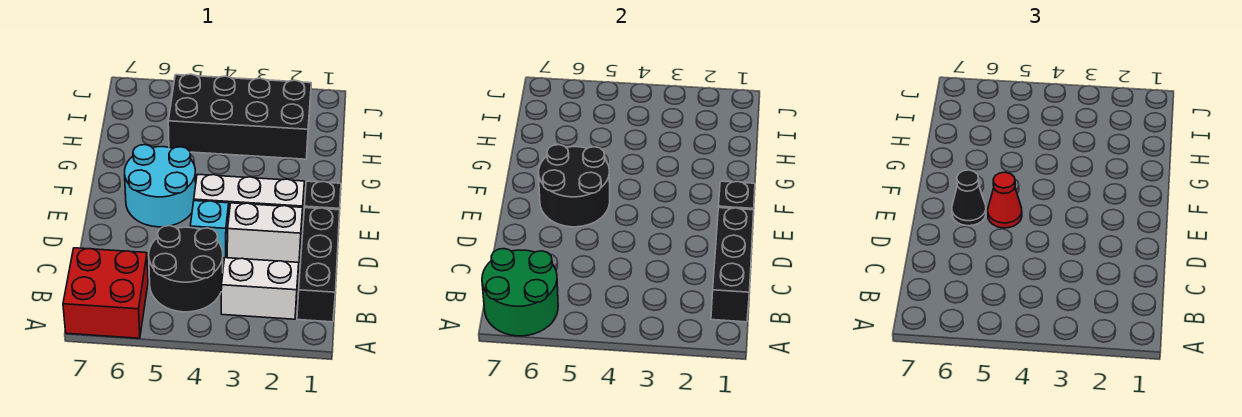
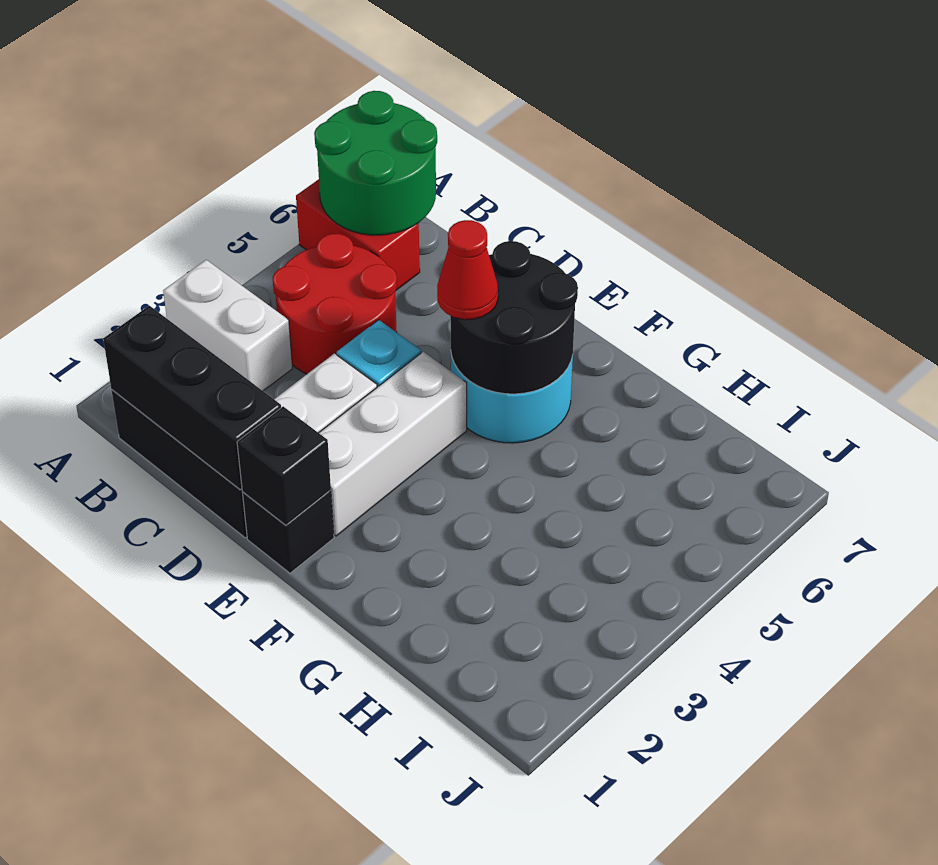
red brick A6:B7 level 1 -> red brick A6:B6 level 1
white brick B2:B3 level 1 -> white brick A3:B3 level 1
black round brick B4:C5 level 1 -> red round brick B4:C5 level 1
black cone E6 level 3 -> none
black brick H2:I5 level 1 -> none

